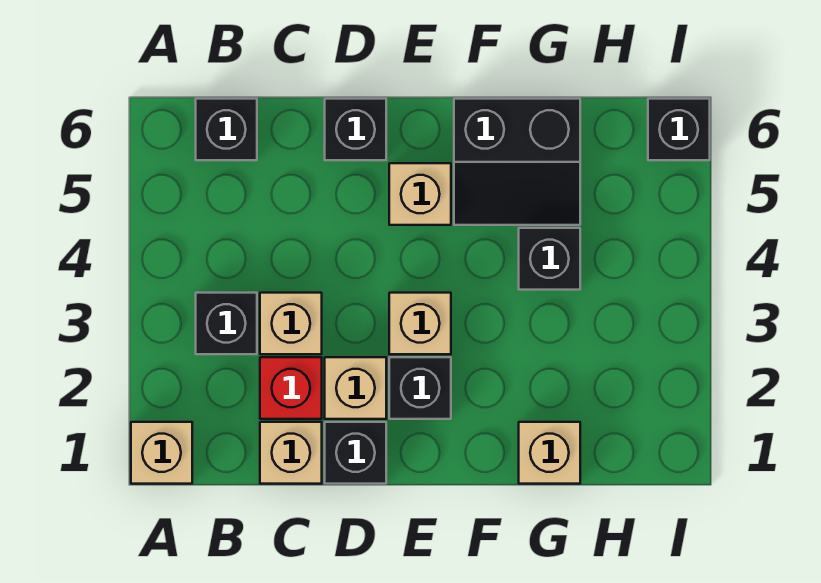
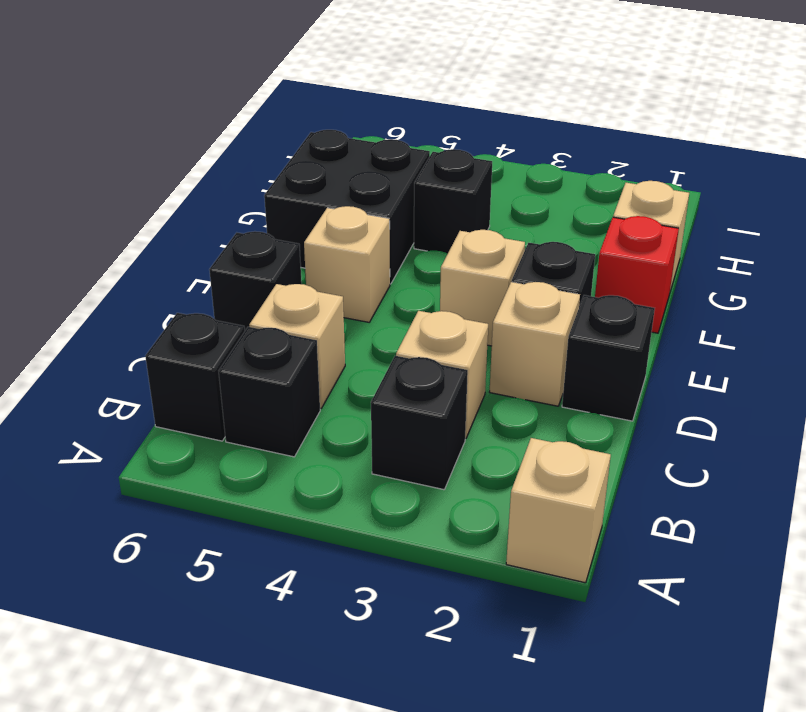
tan brick C1 level 1 -> tan brick C5 level 1
red brick C2 level 1 -> red brick F1 level 1
black slope F5:G6 level 1 top 6 -> black brick F5:G6 level 1
black brick I6 level 1 -> black brick B5 level 1

